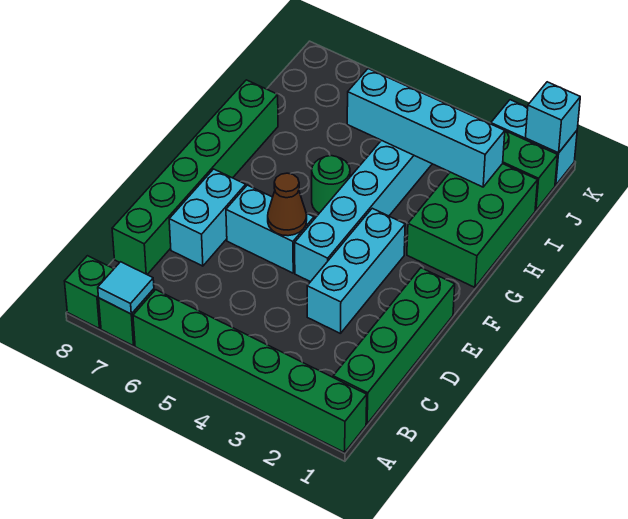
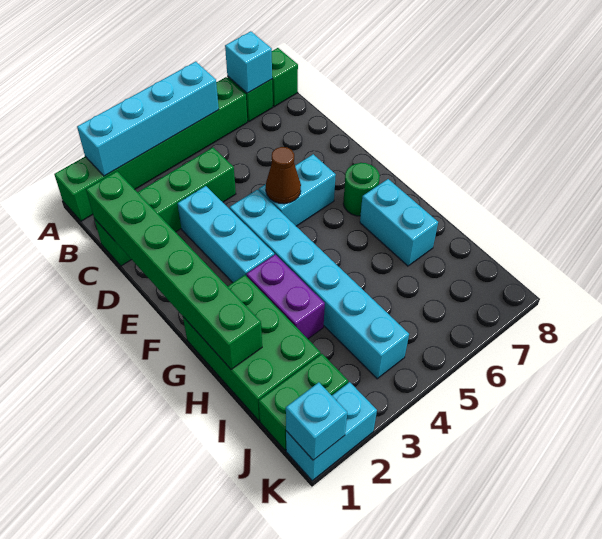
cyan tile A7 level 2 -> cyan brick A7 level 2
green brick B1:E1 level 1 -> green brick C1:C4 level 1
green brick C8:H8 level 1 -> green brick C1:H1 level 2
cyan brick D7:E7 level 1 -> cyan brick G7:H7 level 1
none -> purple brick G3:H3 level 1
green round brick G5 level 1 -> green round brick F7 level 1
cyan brick I2:I5 level 2 -> cyan brick A2:A5 level 2

